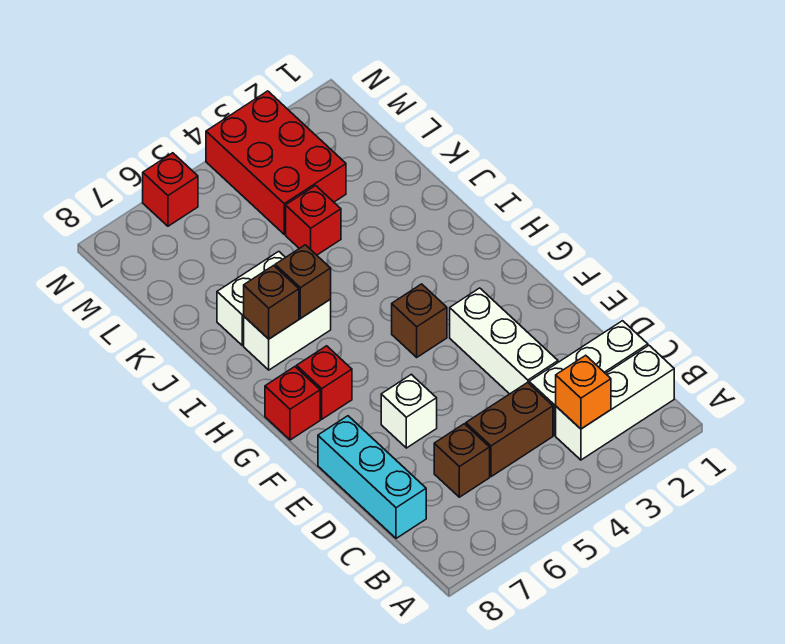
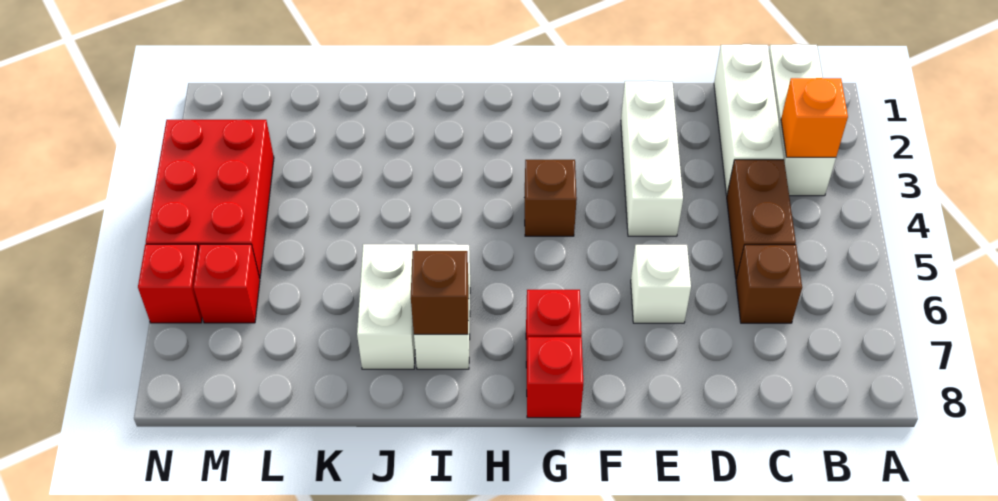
cyan brick C8:E8 level 1 -> none
white brick D3:F3 level 1 -> white brick E2:E4 level 1
brown brick I6 level 2 -> none
red brick K4 level 1 -> red brick M6 level 1
red brick L3:N4 level 1 -> red brick M3:N5 level 1

